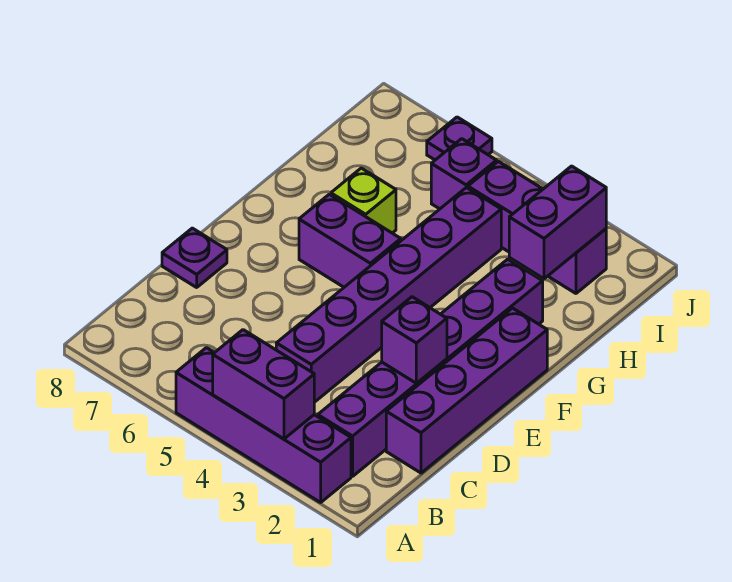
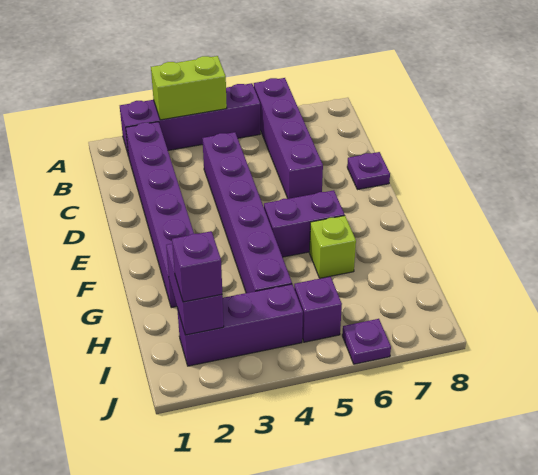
purple brick A3:A4 level 2 -> lime brick A3:A4 level 2
purple brick C1:F1 level 1 -> purple brick A6:D6 level 1
purple brick D2 level 2 -> purple brick I2 level 3

